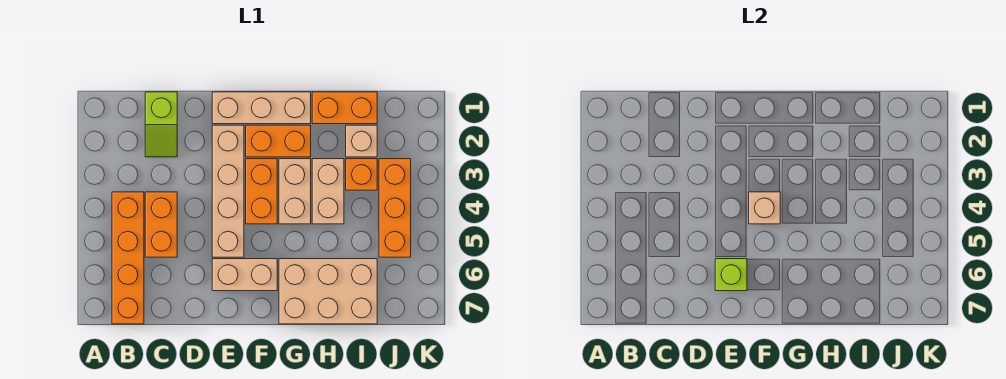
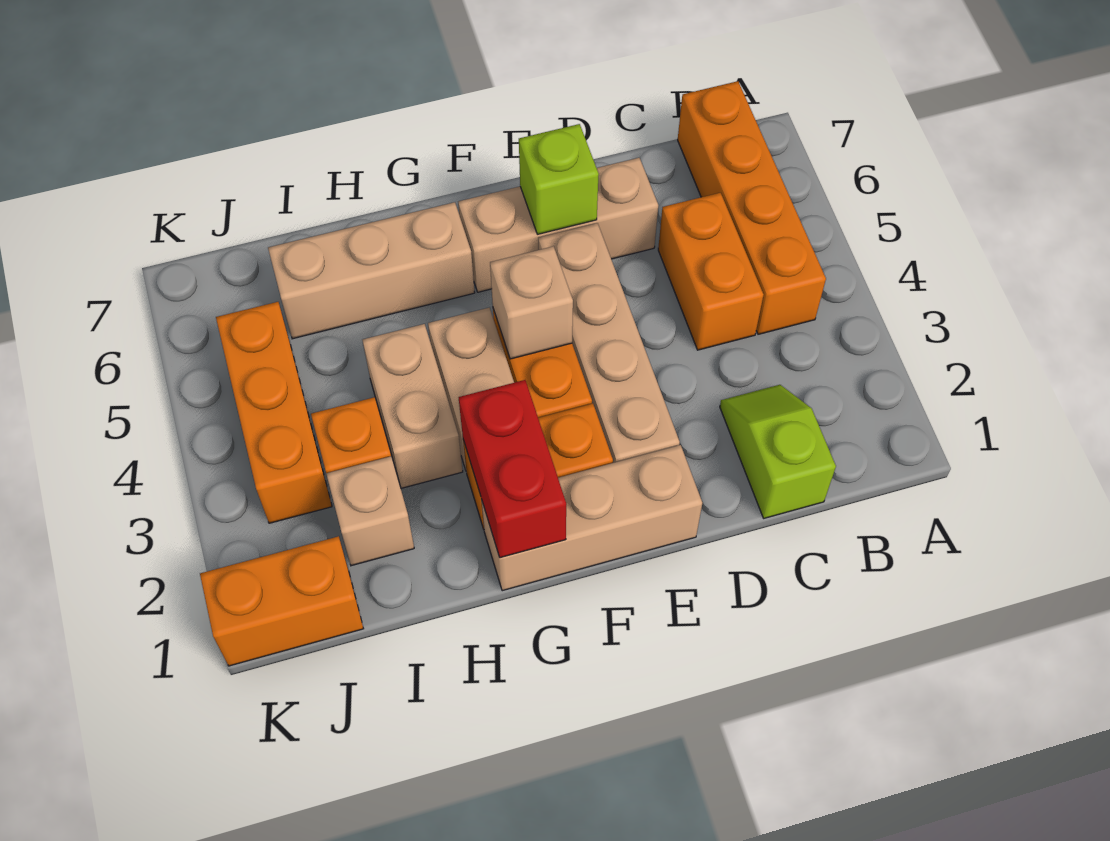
tan brick E6:F6 level 1 -> tan brick D6:F6 level 1
none -> red brick G1:G2 level 2
tan brick G6:I7 level 1 -> tan brick G6:I6 level 1
orange brick H1:I1 level 1 -> orange brick J1:K1 level 1

